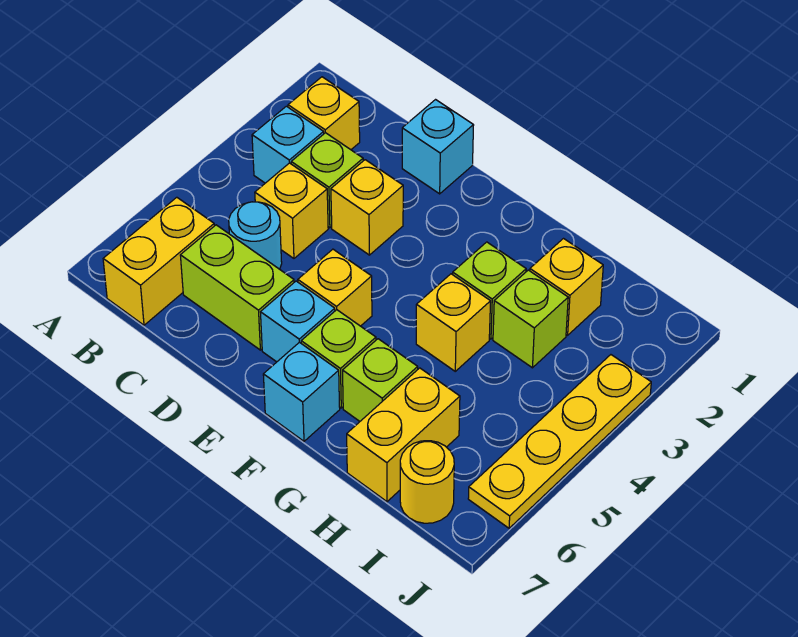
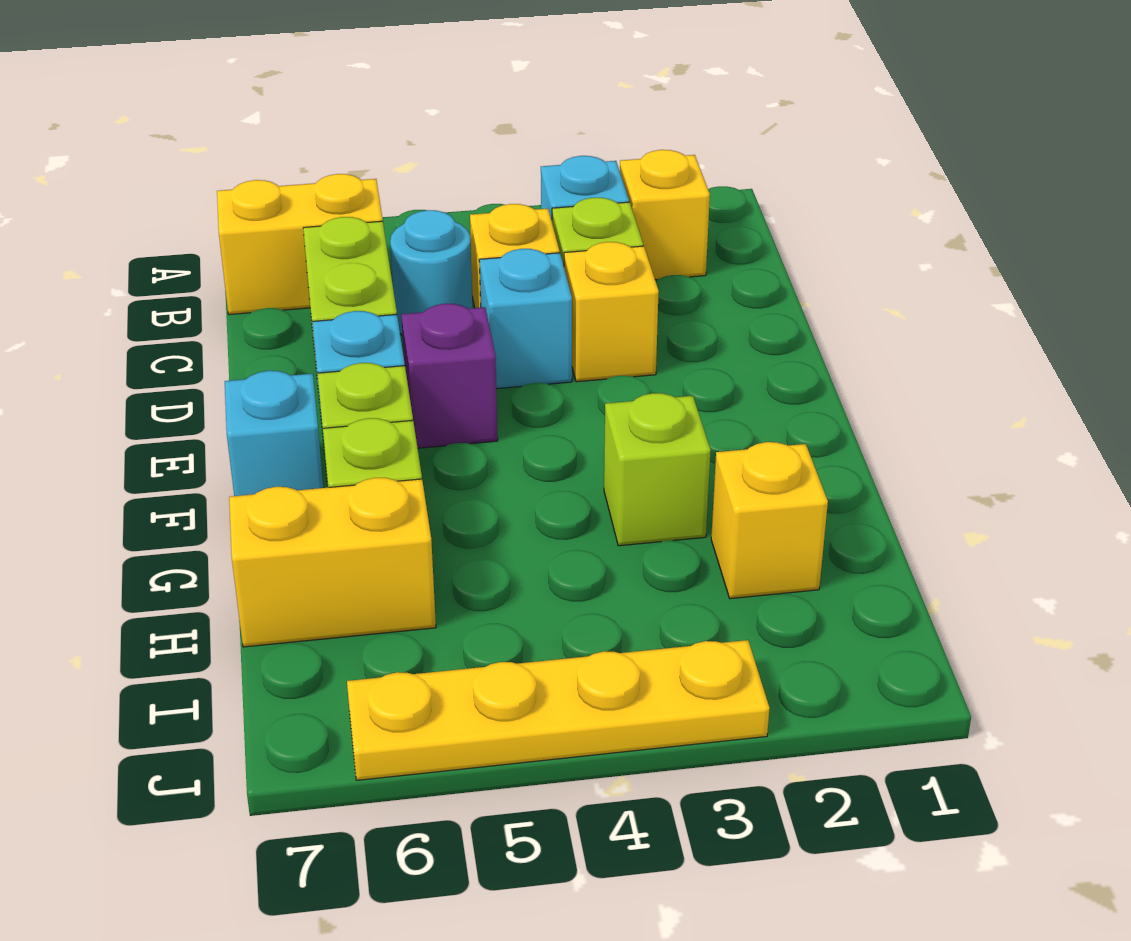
cyan brick D1 level 1 -> cyan brick D4 level 1
yellow brick E5 level 1 -> purple brick E5 level 1
yellow brick G4 level 1 -> none
lime brick H3 level 1 -> none
yellow round brick I7 level 1 -> none

